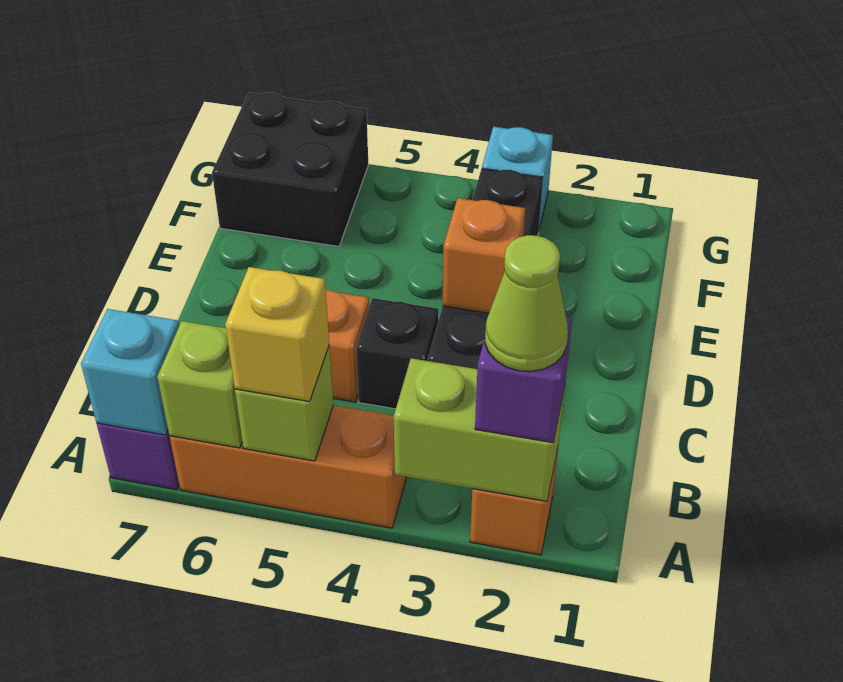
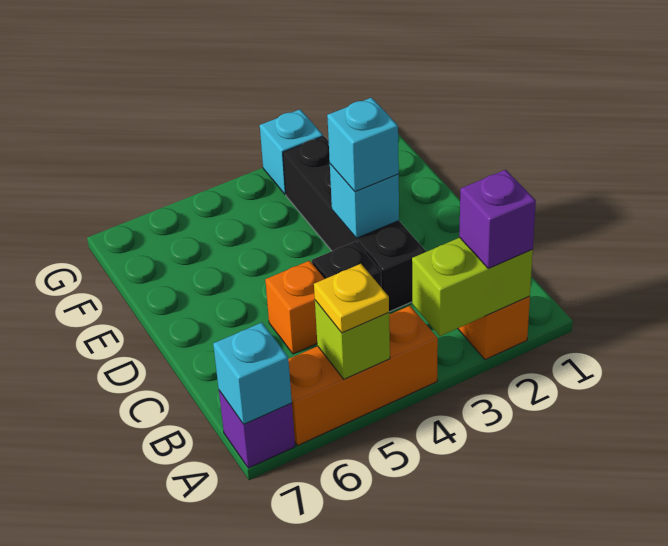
lime cone A2 level 4 -> none
yellow brick A5 level 3 -> yellow plate A5 level 3
lime brick A6 level 2 -> none
orange brick D3 level 2 -> cyan brick D3 level 2
none -> cyan brick D3 level 3
black brick F6:G7 level 1 -> none

